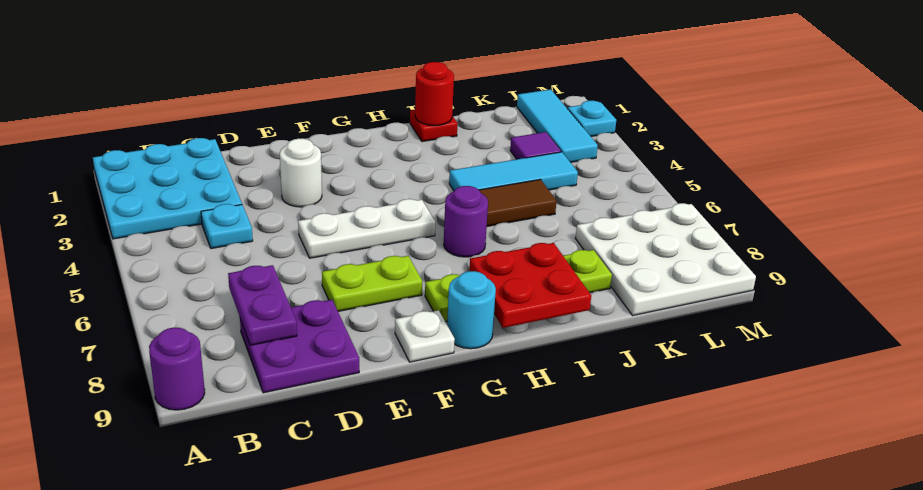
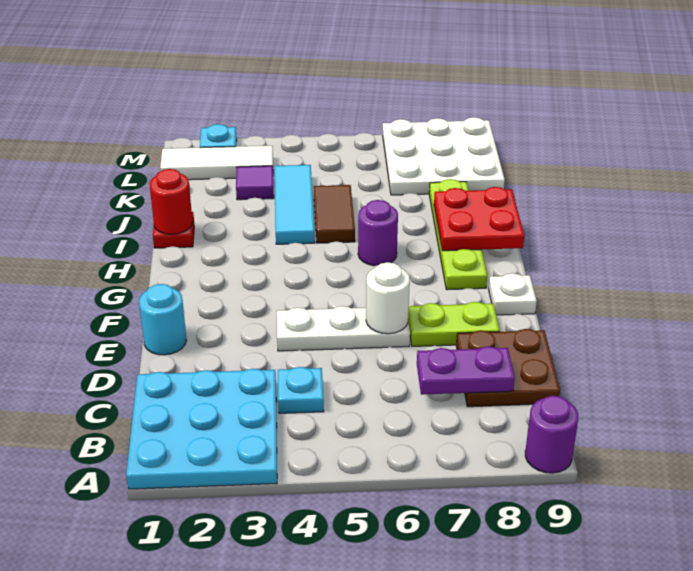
purple plate C8:D9 level 1 -> brown plate C8:D9 level 1
white round brick E3 level 1 -> white round brick E6 level 2
white plate E5:G5 level 1 -> white plate E4:E6 level 1
lime plate E7:F7 level 1 -> lime plate E7:E8 level 1
cyan round brick G9 level 1 -> cyan round brick E1 level 1
cyan tile L1:L3 level 1 -> white tile L1:L3 level 1

